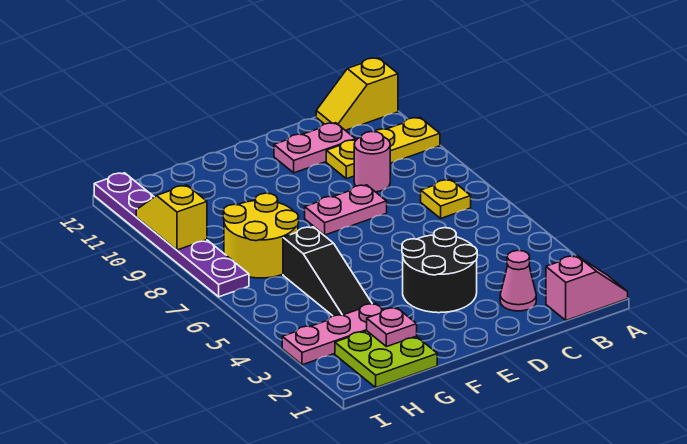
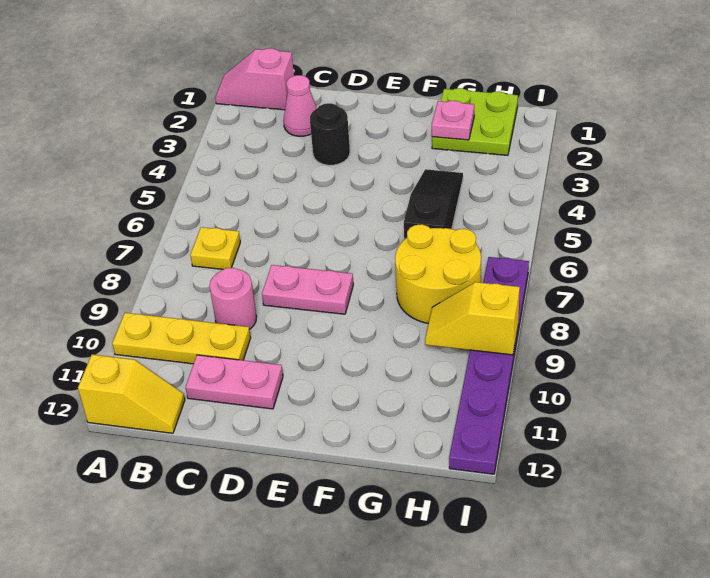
black round brick D3:E4 level 1 -> black round brick D3 level 1
pink plate G3:I3 level 1 -> none
yellow slope I9:I10 level 2 top 9 -> yellow slope H9:I9 level 2 top I

